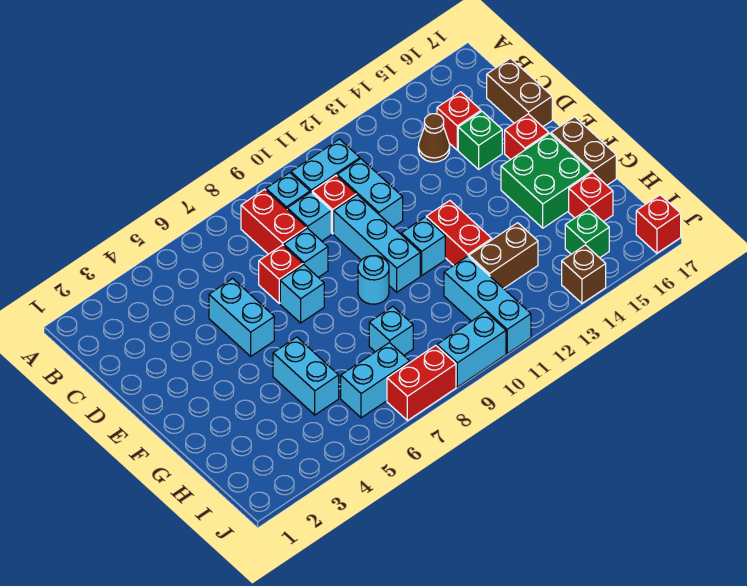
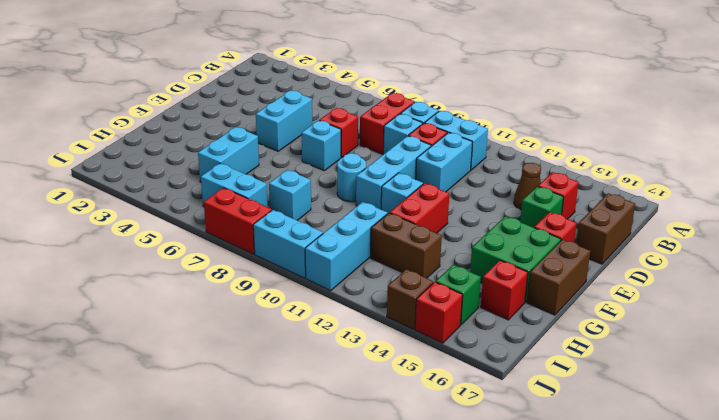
cyan brick D8 level 1 -> none
red brick J17 level 1 -> red brick J15 level 1

